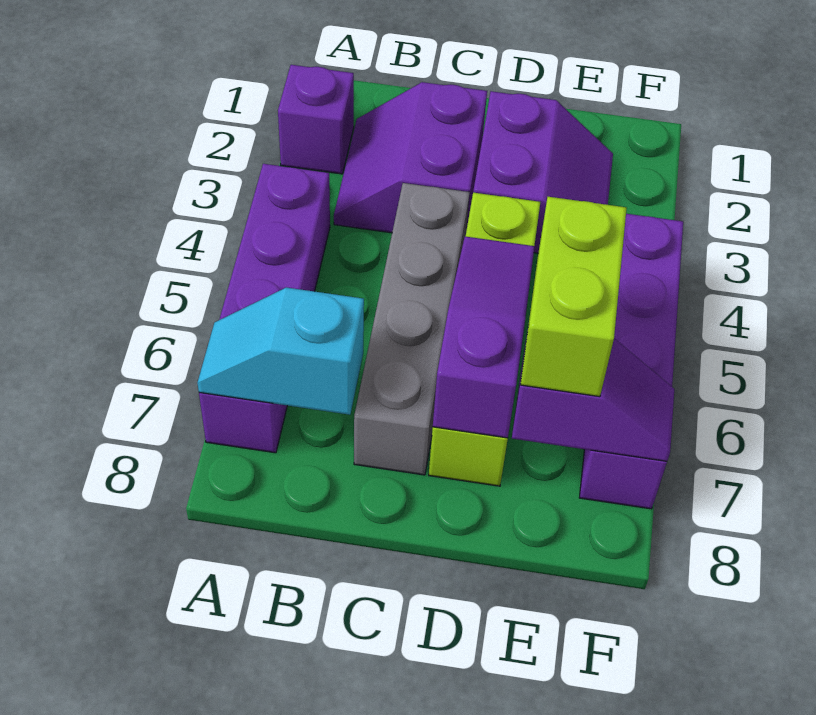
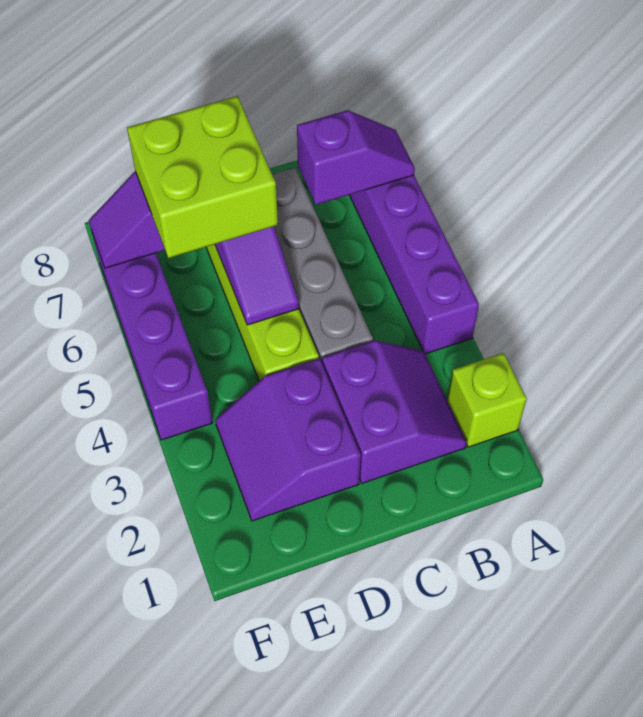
purple brick A2 level 1 -> lime brick A2 level 1
cyan slope A7:B7 level 2 top B -> purple slope A7:B7 level 2 top B
lime brick E6:E7 level 3 -> lime brick D6:E7 level 3

